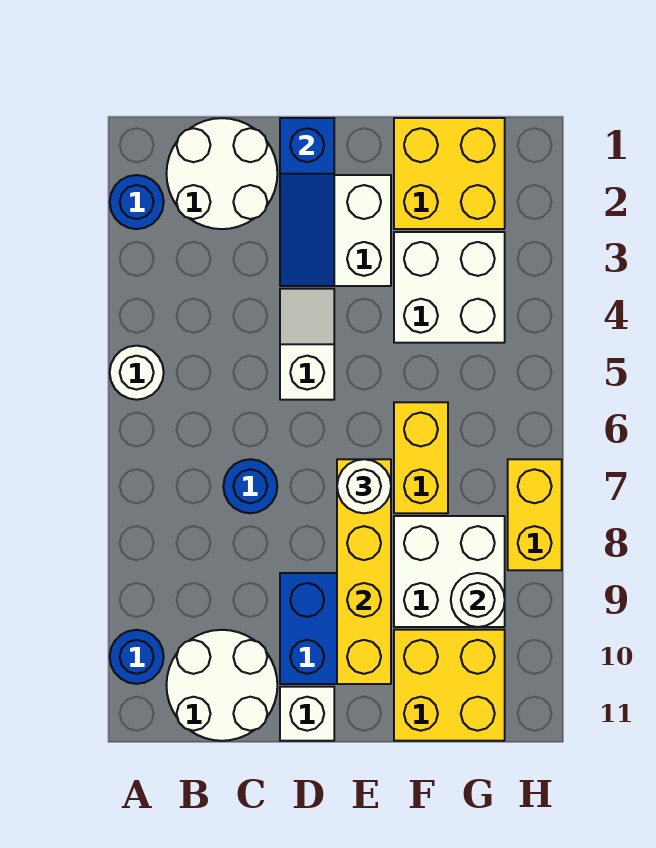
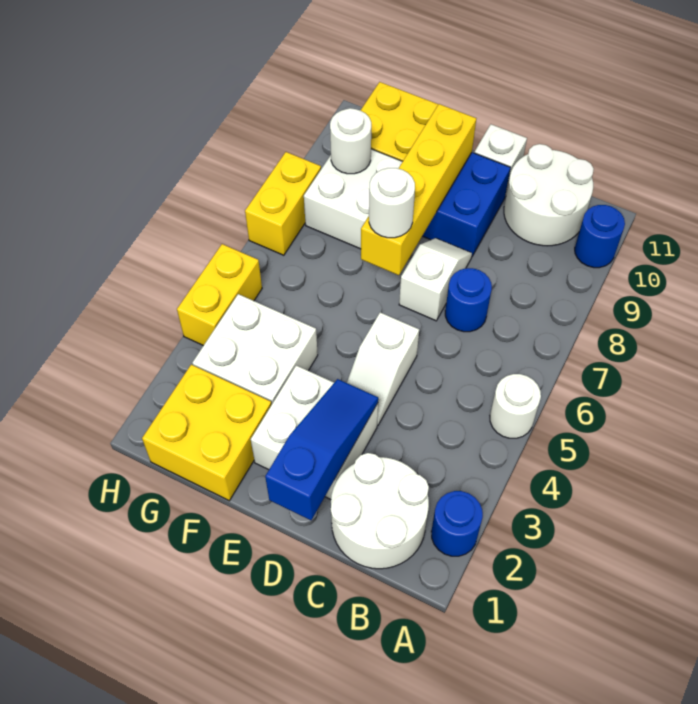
none -> white slope D7:D8 level 1 top 7
yellow brick F6:F7 level 1 -> yellow brick H4:H5 level 1

